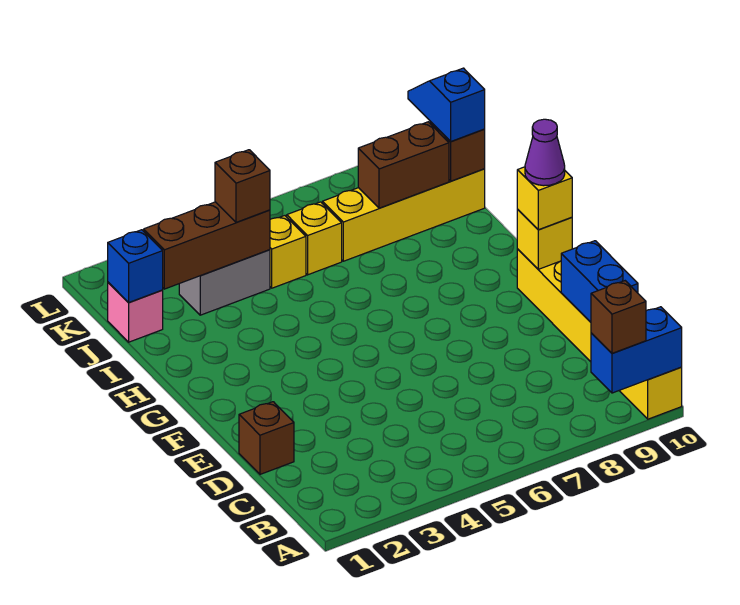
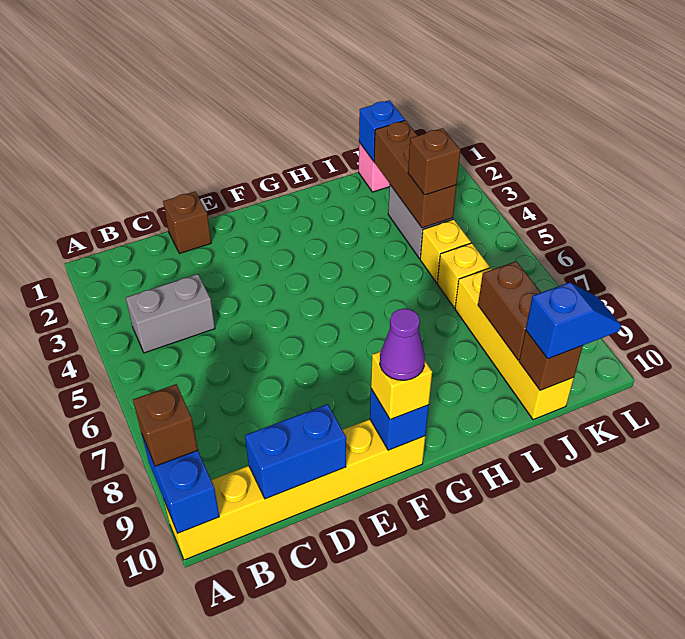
none -> grey brick B4:C4 level 1
yellow brick F10 level 2 -> blue brick F10 level 2

